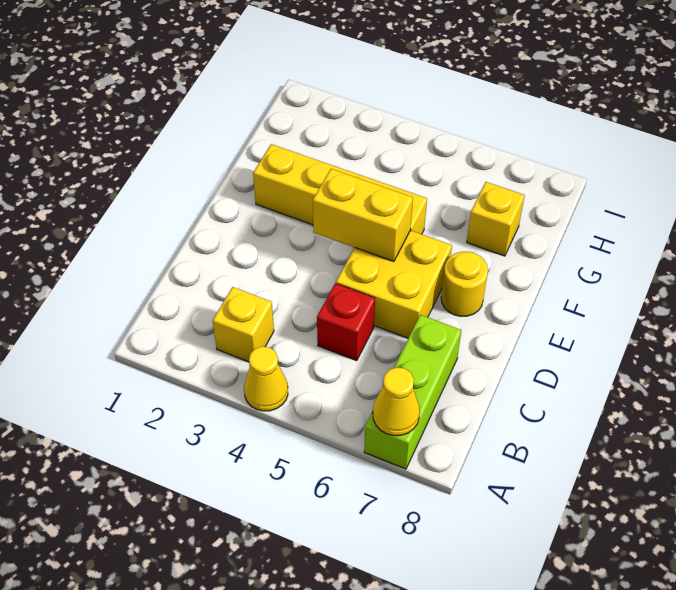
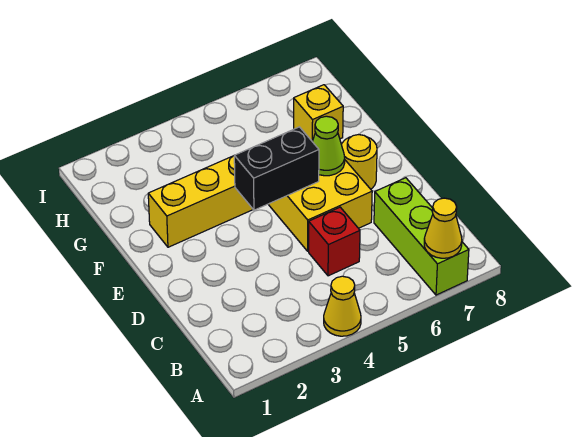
yellow brick B3 level 1 -> none
yellow brick E4:E5 level 2 -> black brick E4:E5 level 2
none -> lime cone E6 level 2

